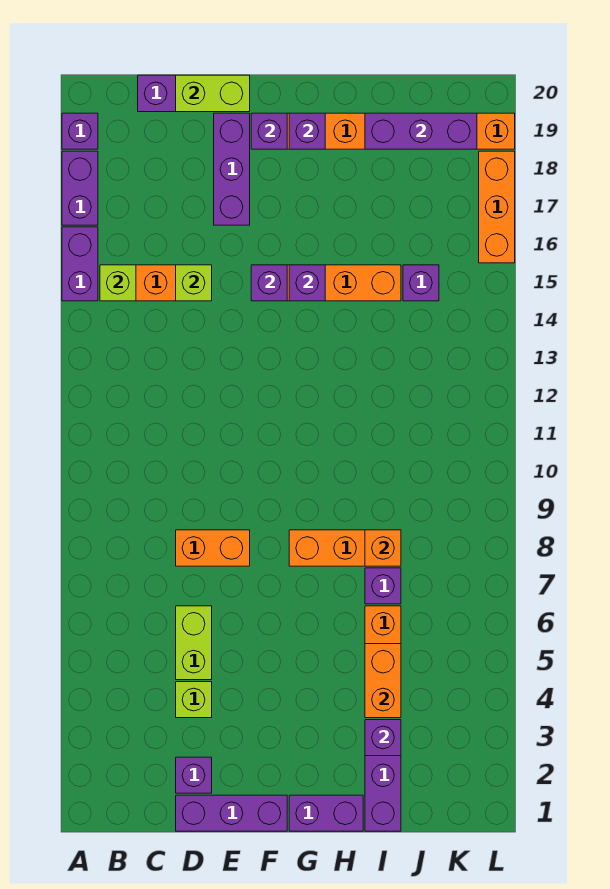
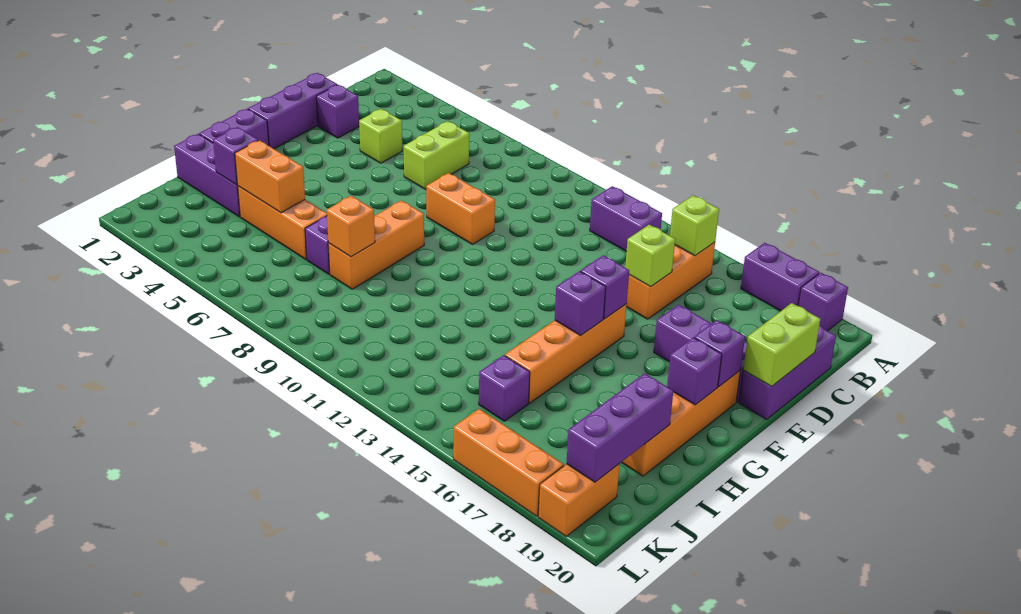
purple brick A15:A16 level 1 -> purple brick B12:B13 level 1
lime brick D5:D6 level 1 -> lime brick C6:D6 level 1
orange brick D8:E8 level 1 -> orange brick E8:E9 level 1

